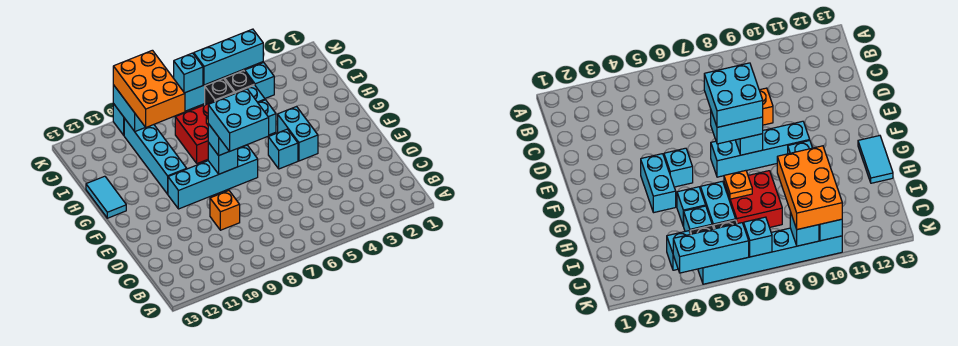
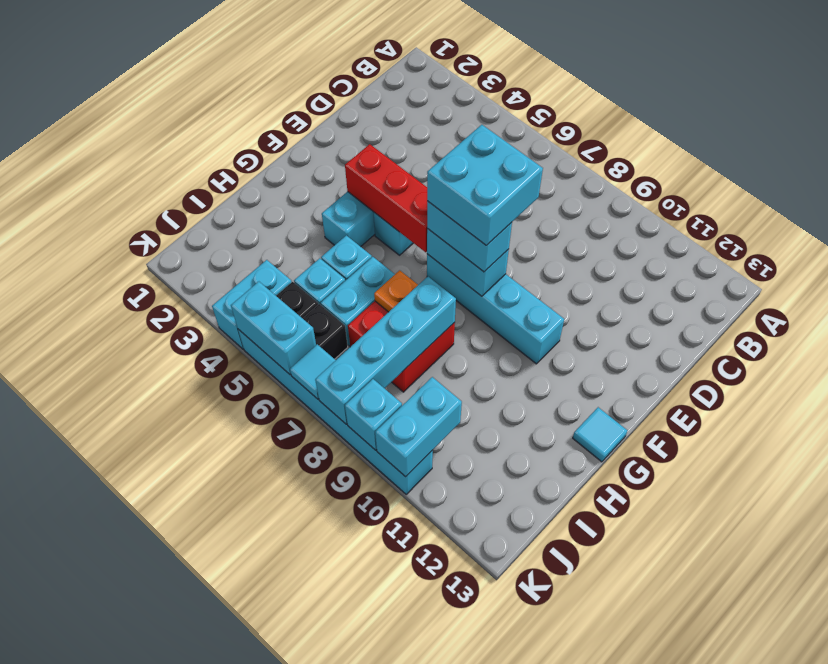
orange brick D9 level 1 -> none
none -> red brick F4:F6 level 2
cyan brick F8 level 2 -> cyan brick F7:F8 level 2
cyan brick G10:J10 level 1 -> cyan brick H8:K8 level 2
cyan tile G13:H13 level 1 -> cyan tile G13 level 1
orange brick I9:K10 level 3 -> none
cyan brick J4 level 1 -> cyan brick J4:K4 level 1
cyan brick K4:K6 level 2 -> cyan brick K5:K6 level 2
cyan brick K7 level 2 -> cyan tile K7 level 2

